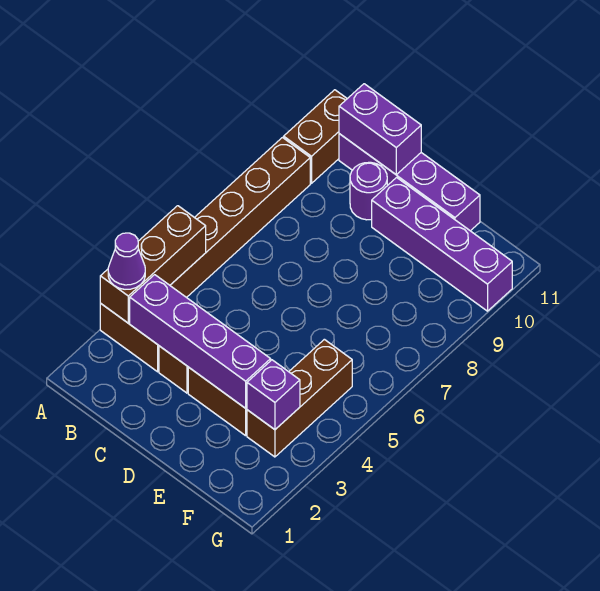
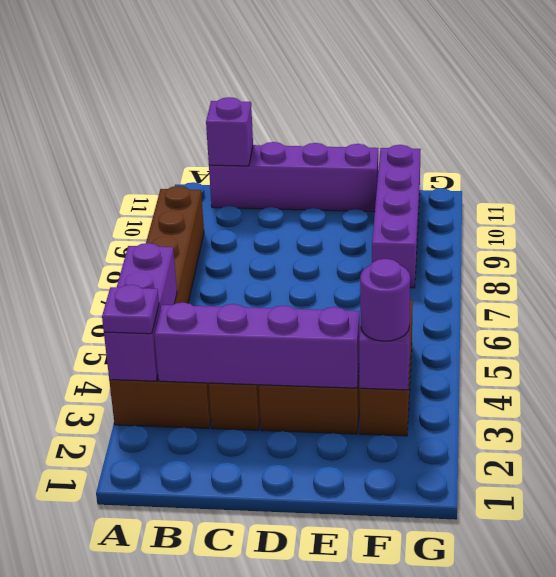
brown brick A3:A5 level 2 -> purple brick A3:A5 level 2
purple cone A3 level 3 -> purple plate A3 level 3
brown brick A10:A11 level 1 -> none
purple brick B11:C11 level 2 -> purple brick B11 level 2
purple round brick C10 level 1 -> purple round brick F3 level 3
purple brick D10:G10 level 1 -> purple brick F8:F11 level 1

